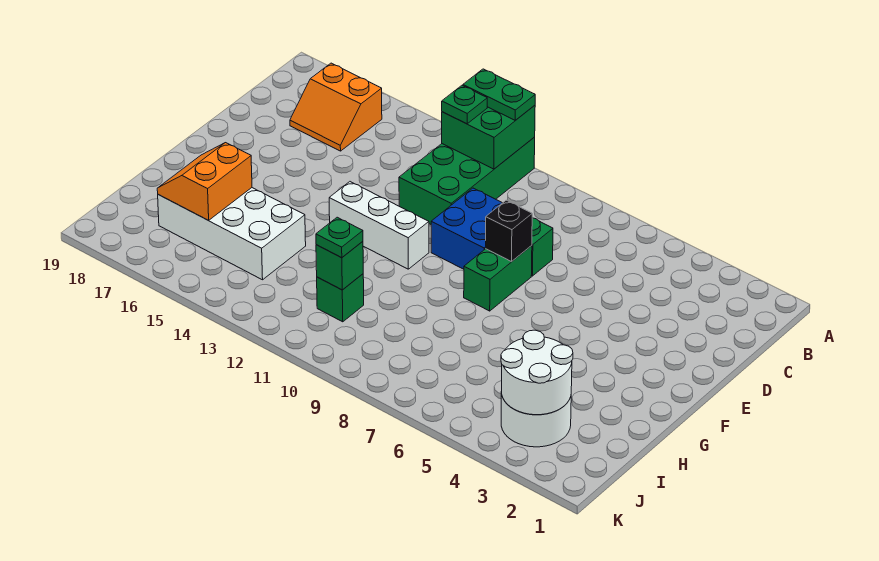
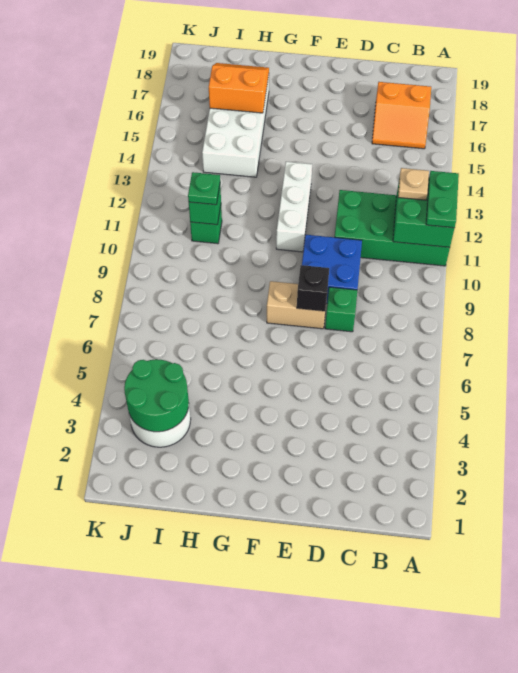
green plate B12 level 3 -> tan plate B12 level 3
orange slope B16:C17 level 1 top B -> orange slope B16:C17 level 1 top 17
green brick E8:F8 level 1 -> tan brick E8:F8 level 1
white round brick I3:J4 level 2 -> green round brick I3:J4 level 2

